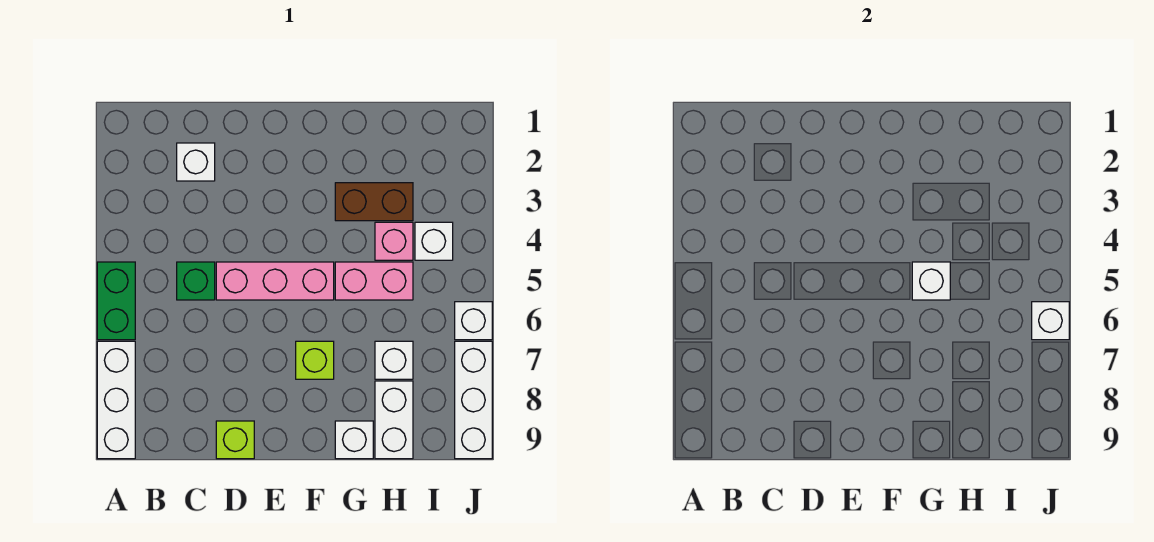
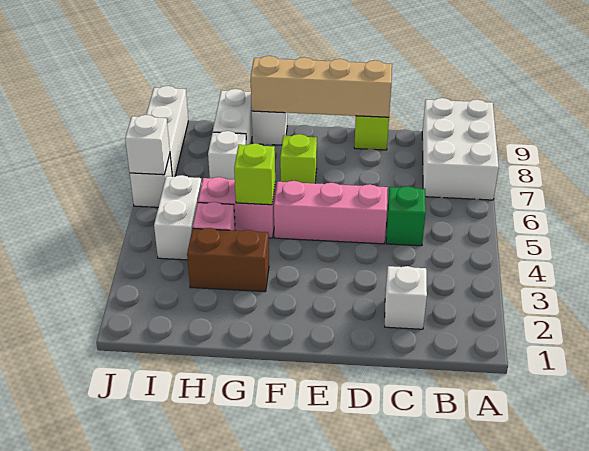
green brick A5:A6 level 1 -> none
white brick A7:A9 level 1 -> white brick A7:B9 level 1
none -> tan brick D9:G9 level 2
white brick G5 level 2 -> lime brick G5 level 2
white brick I4 level 1 -> white brick I4:I5 level 1

